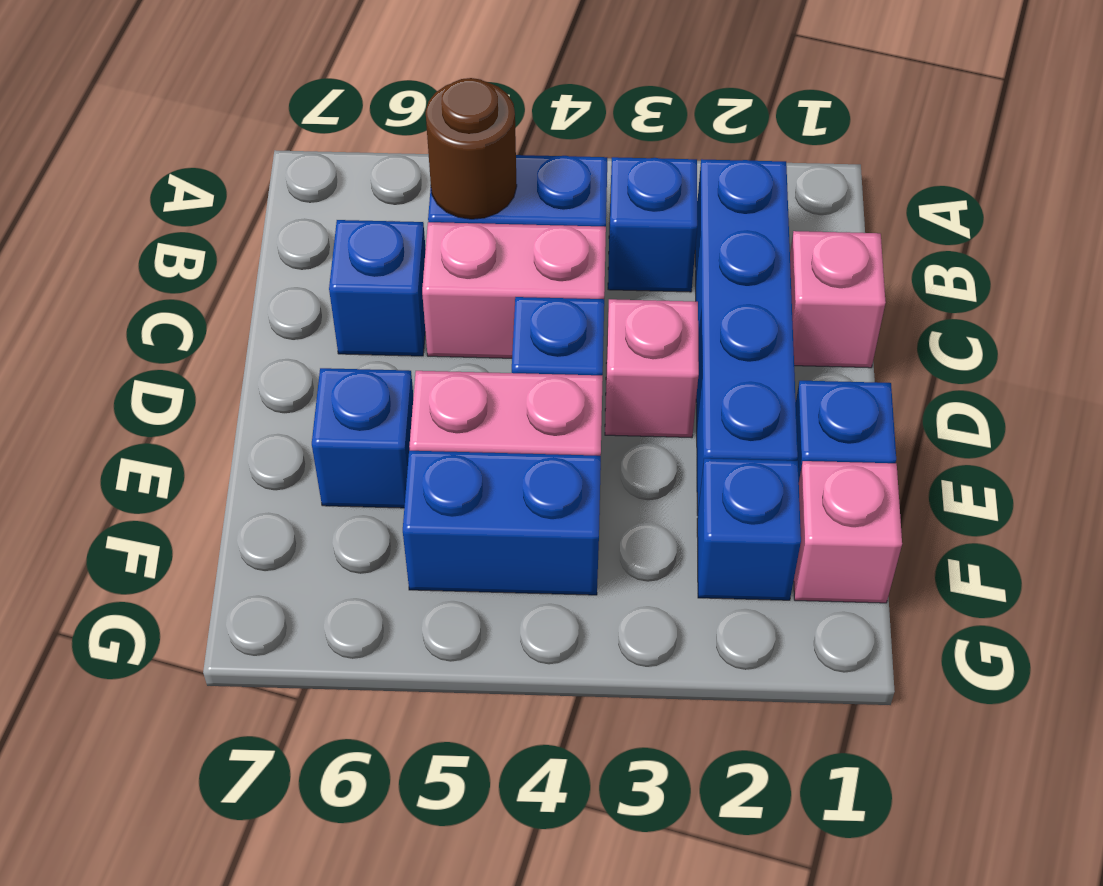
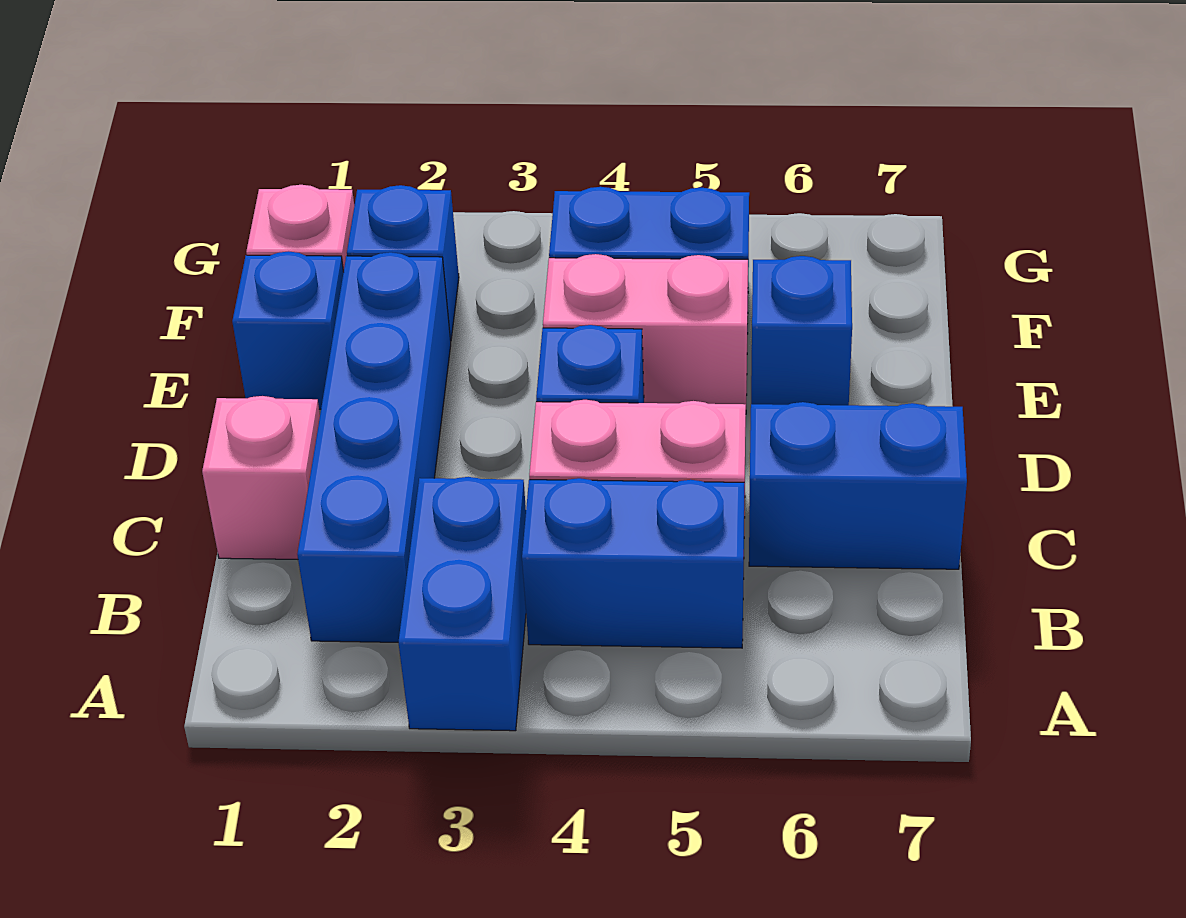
blue brick B3 level 1 -> blue brick A3:B3 level 1
brown round brick B5 level 2 -> none
blue brick C6 level 1 -> blue brick C6:C7 level 1
pink brick D3 level 1 -> none

